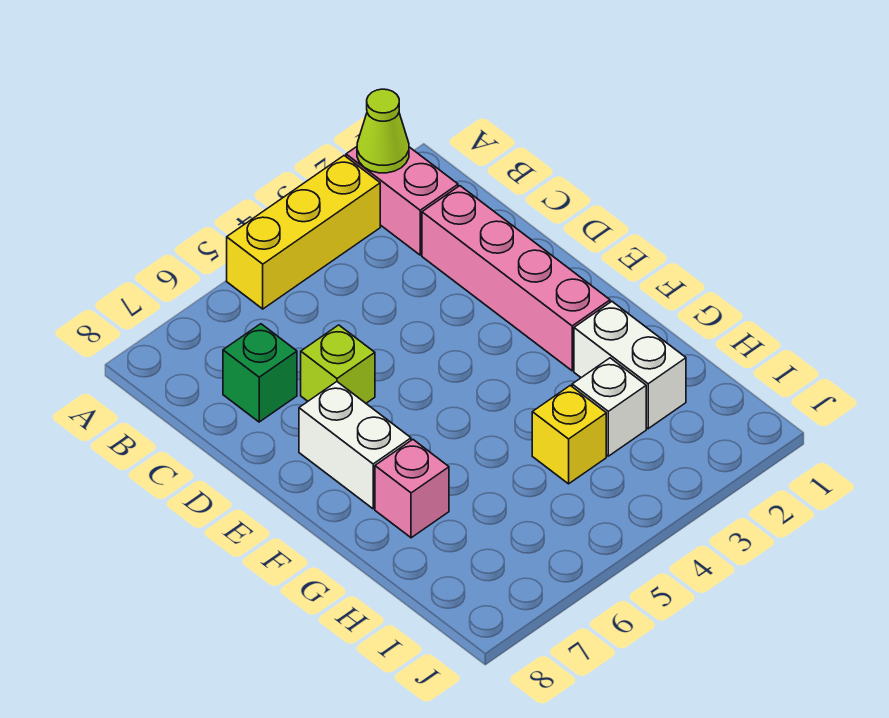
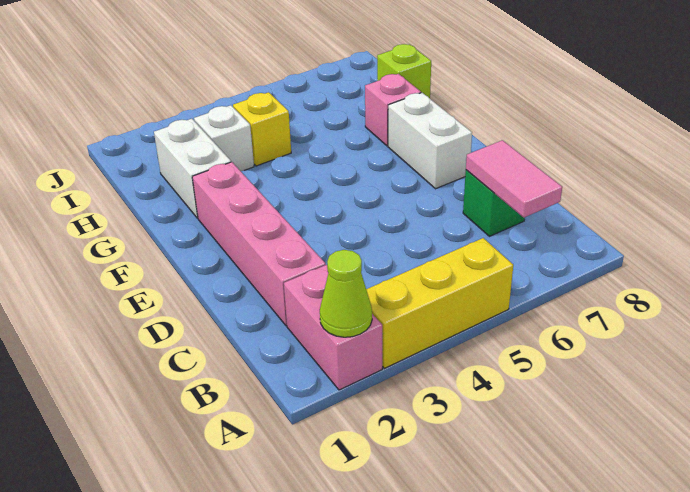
none -> pink tile B7:C7 level 2
lime brick D6 level 1 -> lime brick H8 level 1

